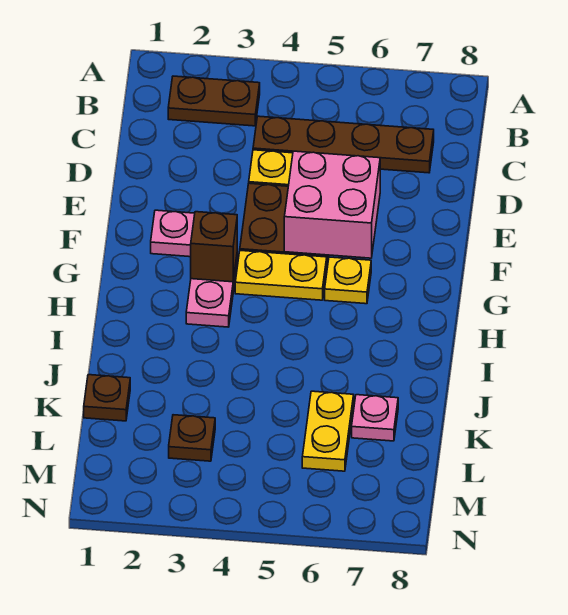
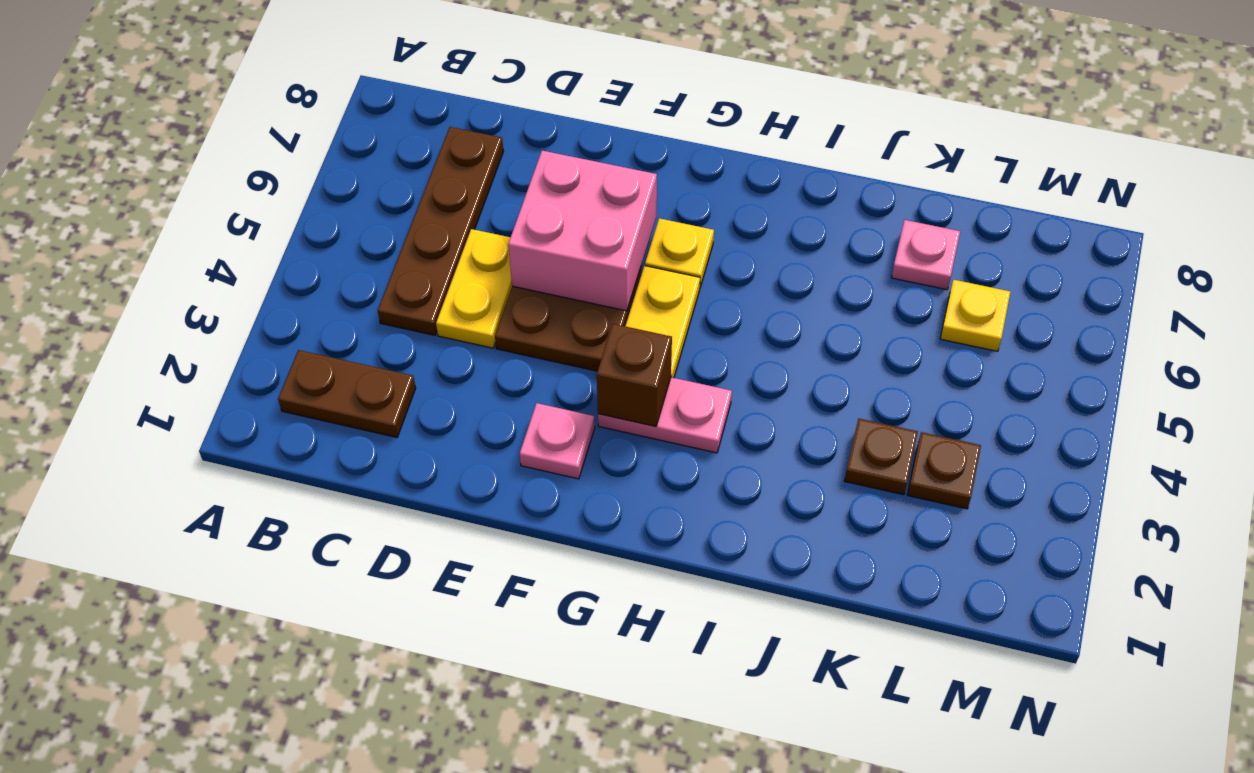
brown plate B2:B3 level 1 -> brown plate B2:C2 level 1
brown plate K1 level 1 -> brown plate K3 level 1
yellow plate K6:L6 level 1 -> yellow plate L6 level 1

